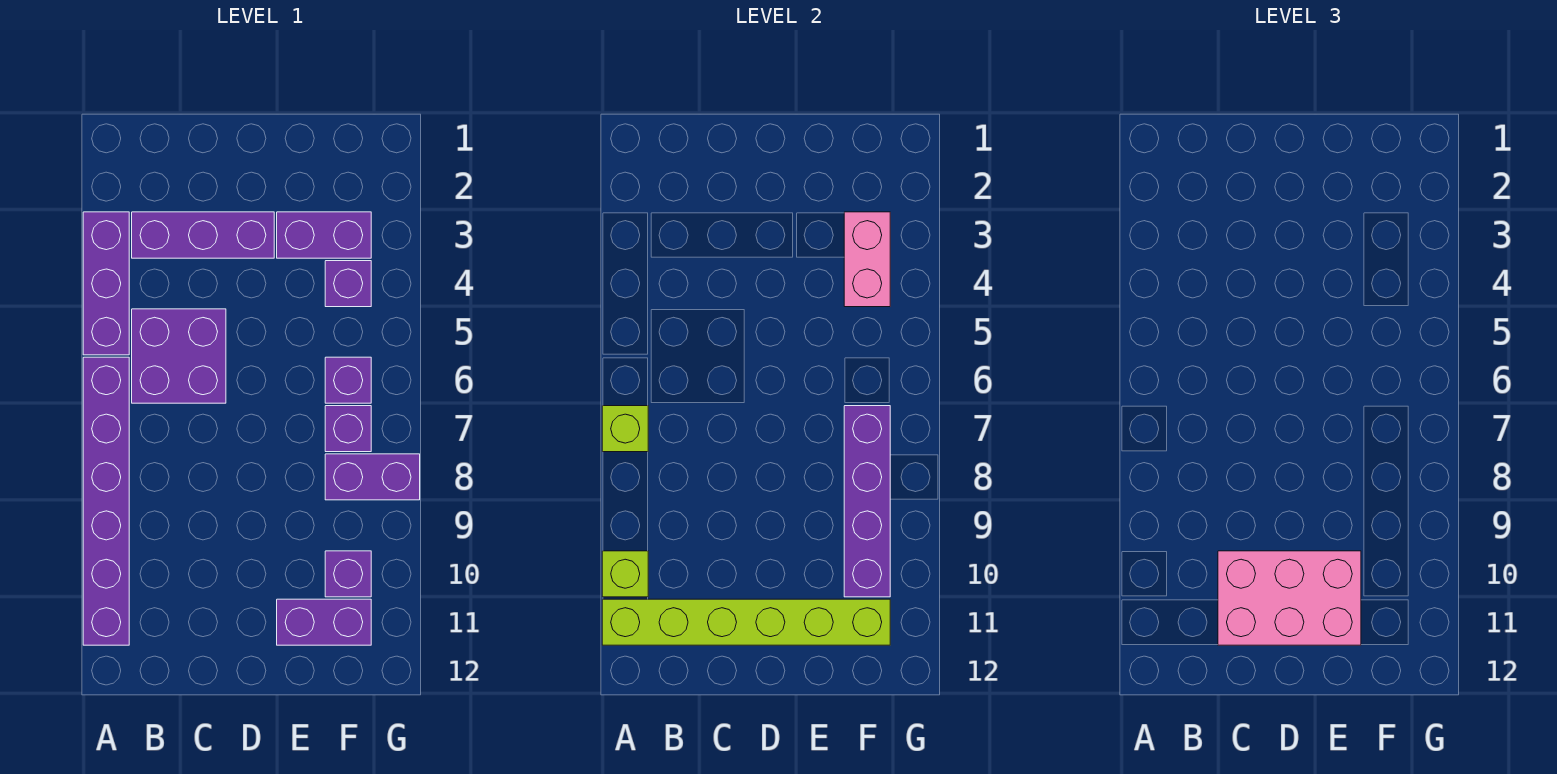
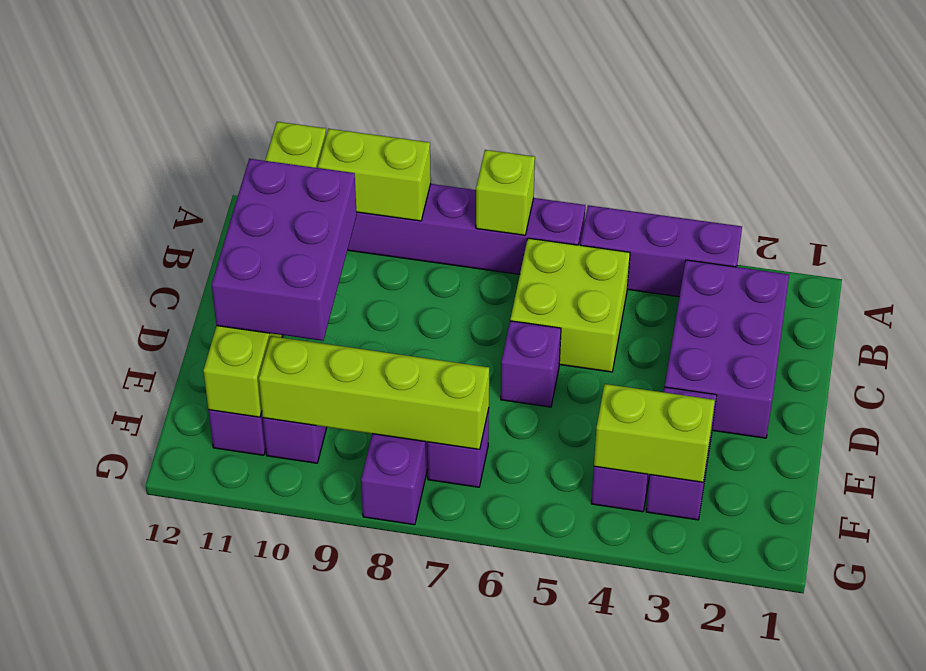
lime brick A10 level 2 -> lime brick A9:A10 level 2
purple brick B3:D3 level 1 -> purple brick B2:D3 level 1
purple brick B5:C6 level 1 -> lime brick B5:C6 level 1
pink brick C10:E11 level 3 -> purple brick C10:E11 level 3
pink brick F3:F4 level 2 -> lime brick F3:F4 level 2
purple brick F6 level 1 -> purple brick D6 level 1
purple brick F7:F10 level 2 -> lime brick F7:F10 level 2

